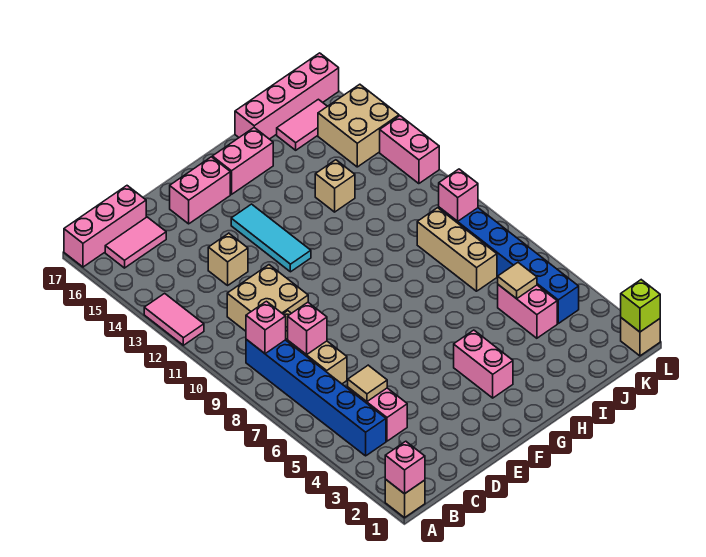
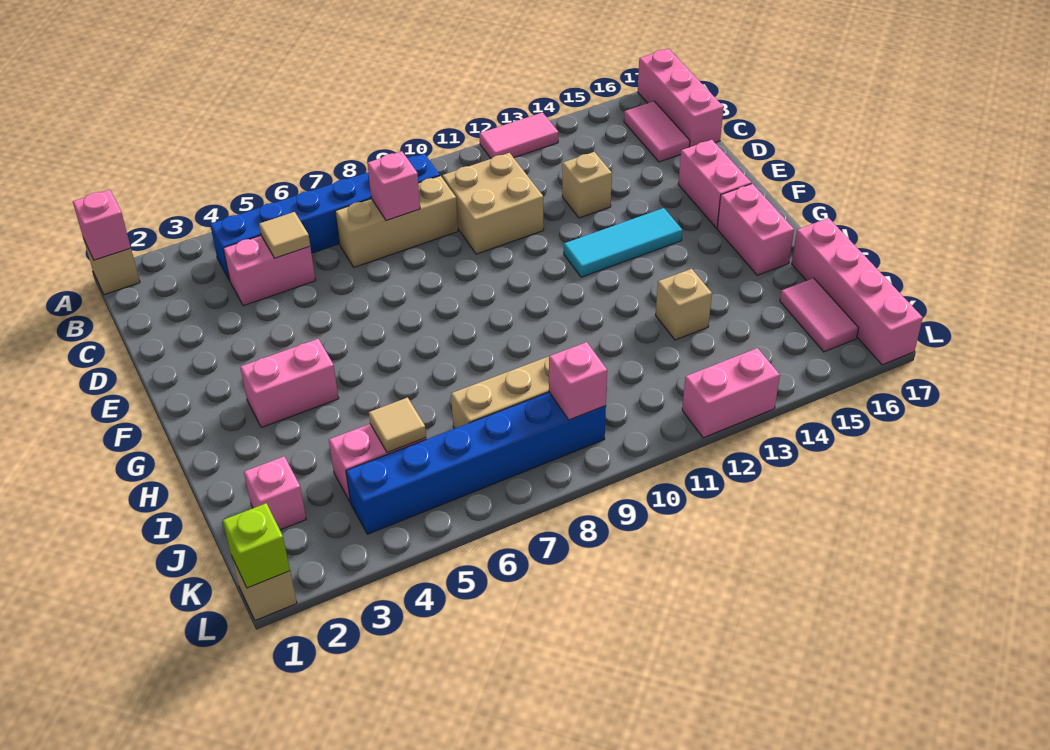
pink brick B9 level 2 -> pink brick J2 level 1
tan brick K14:L15 level 1 -> none

